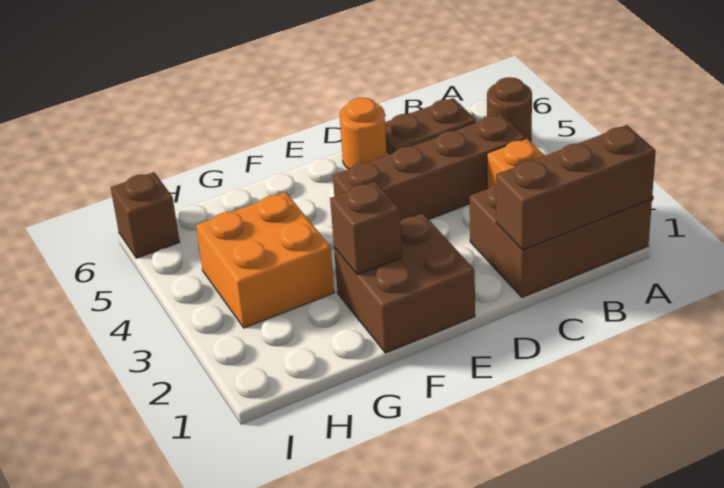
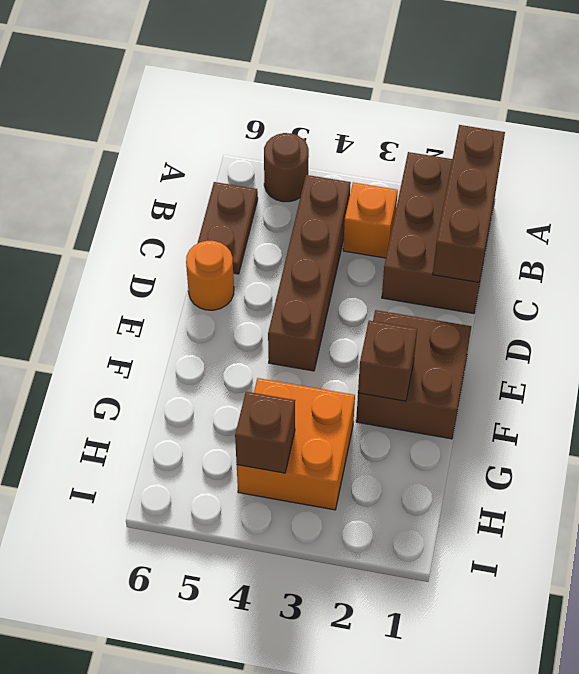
brown brick I6 level 1 -> brown brick H4 level 2

